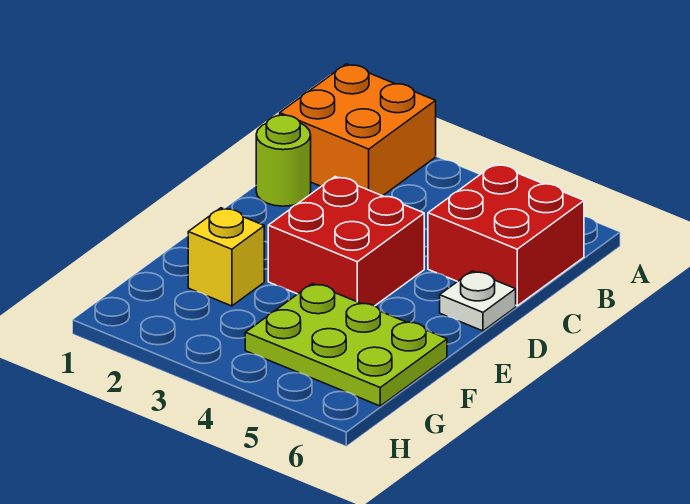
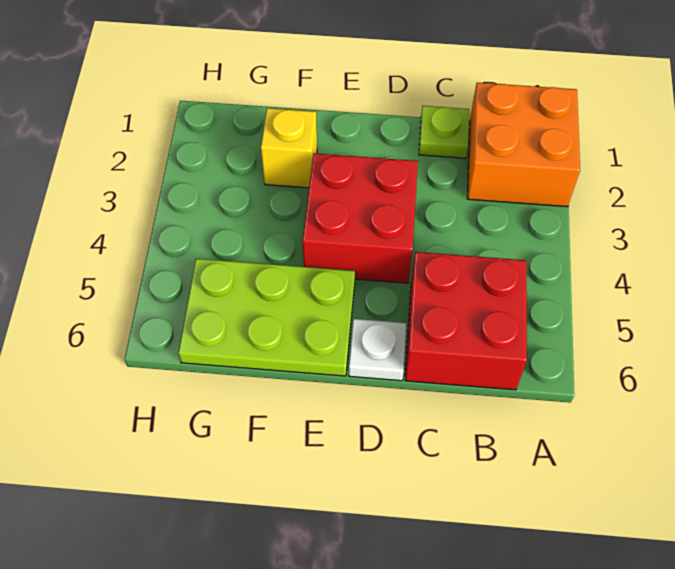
lime round brick C1 level 1 -> lime plate C1 level 1
lime plate F4:G6 level 1 -> lime plate E5:G6 level 1

